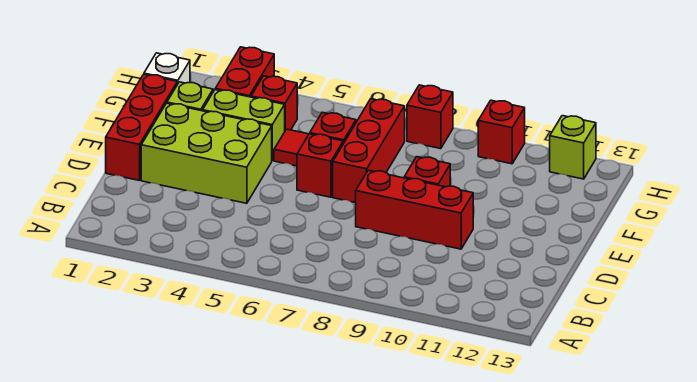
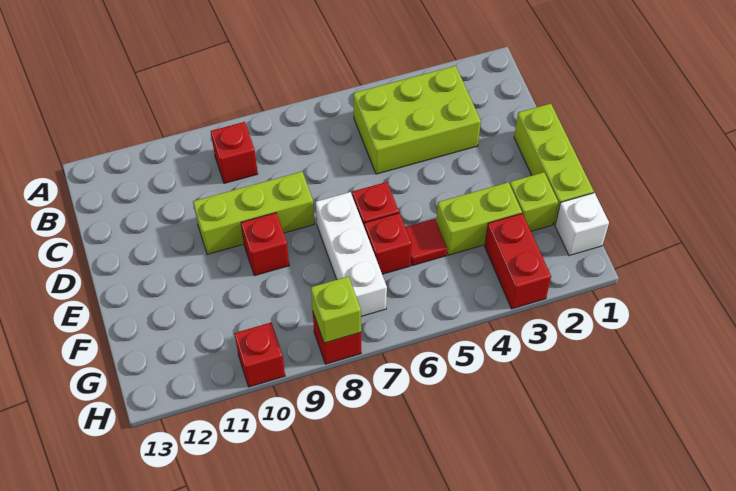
red brick D1:F1 level 1 -> lime brick D1:F1 level 1
lime brick D2:E4 level 1 -> lime brick B3:C5 level 1
red brick D8:D10 level 1 -> lime brick D8:D10 level 1
red brick E7:G7 level 1 -> white brick E7:G7 level 1
red brick G4 level 1 -> red brick B9 level 1
lime brick H12 level 1 -> lime brick H8 level 2

